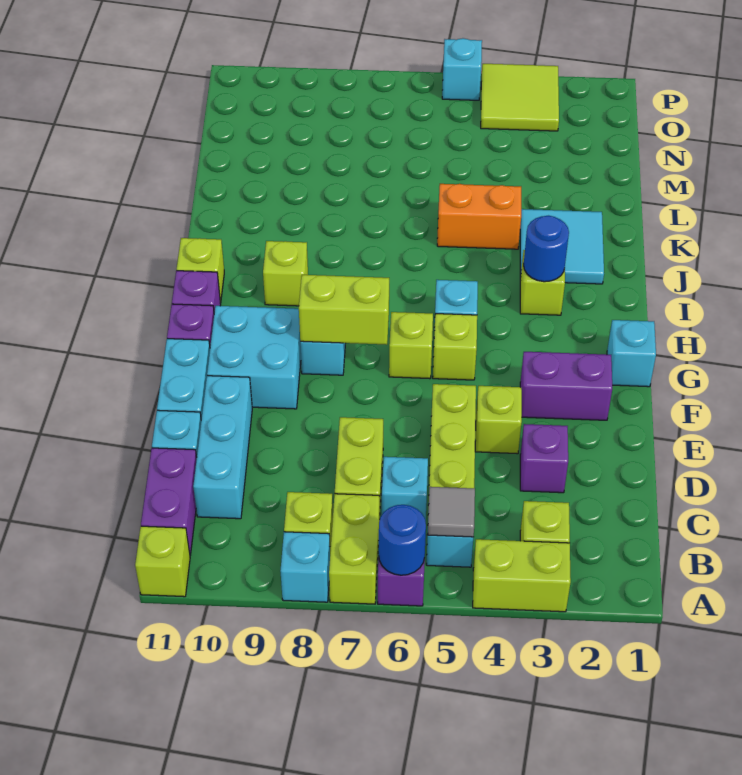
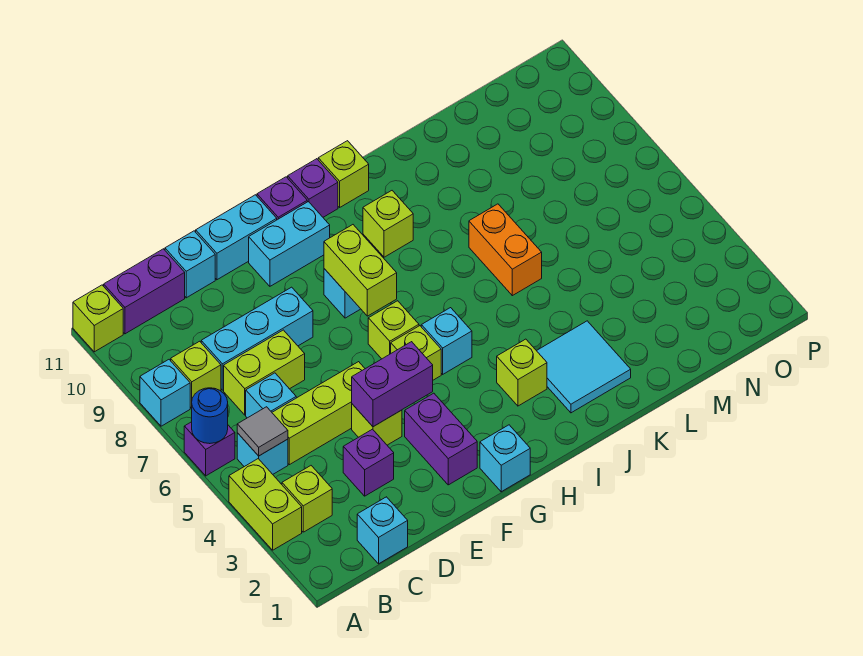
lime brick A7:B7 level 1 -> none
cyan brick C10:E10 level 1 -> cyan brick C8:E8 level 1
none -> purple brick E4:F4 level 2
cyan brick F9:G10 level 1 -> cyan brick F10:G10 level 1
blue round brick I3 level 2 -> none
orange brick K4:K5 level 1 -> orange brick K6:K7 level 1
lime tile O3:P4 level 1 -> none
cyan brick P5 level 1 -> cyan brick C1 level 1

